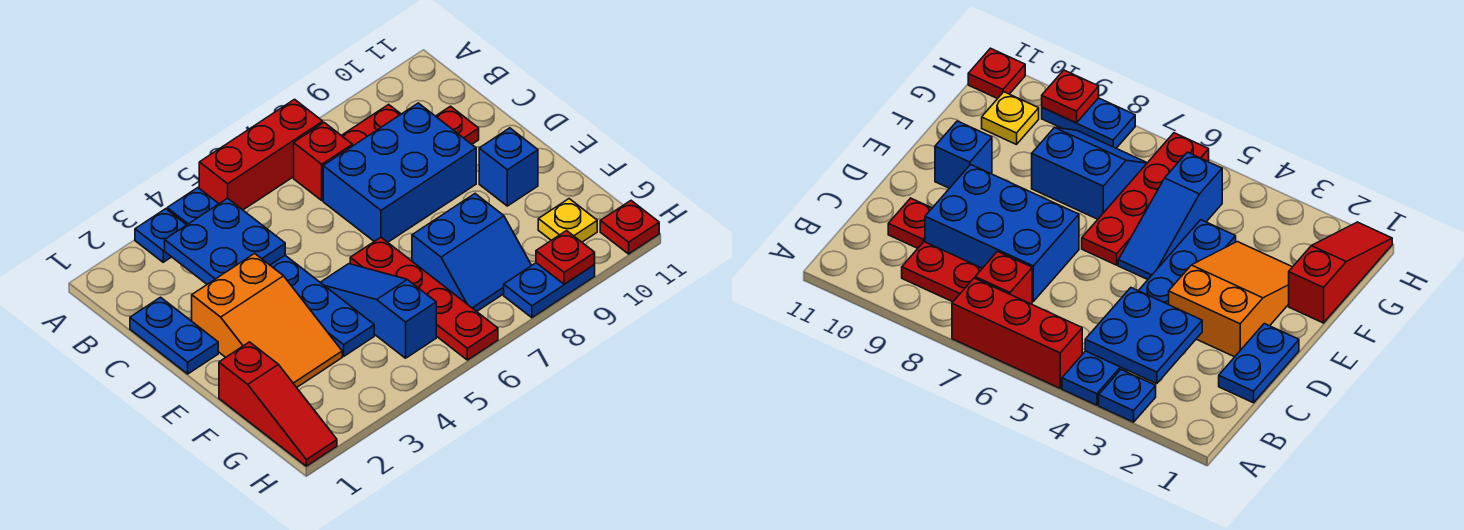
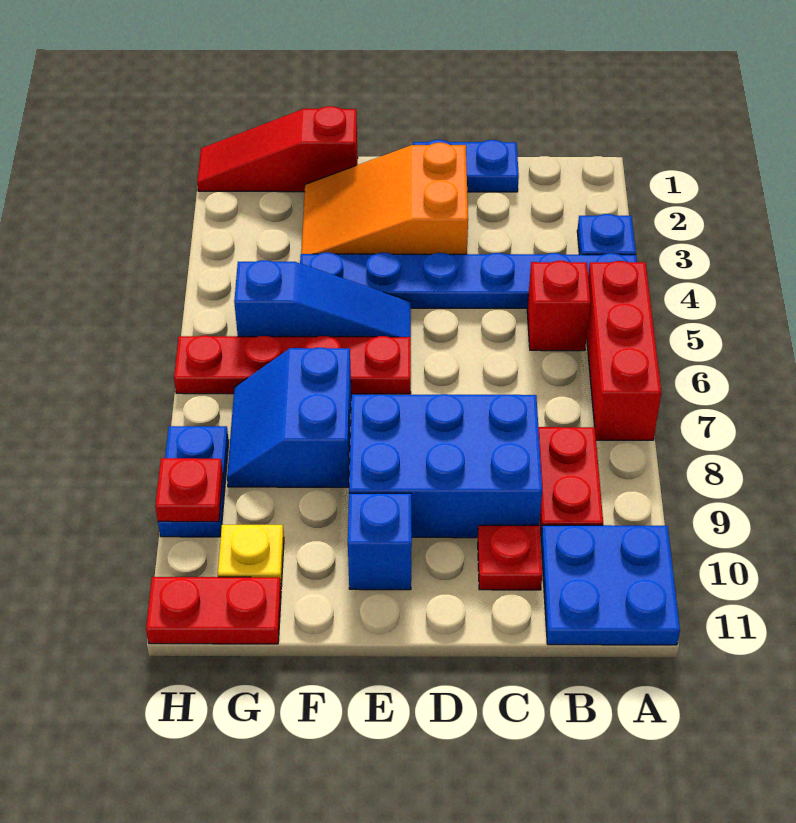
blue plate B3:C4 level 2 -> blue plate A10:B11 level 1
red brick B7 level 1 -> red brick B5 level 1
blue brick C7:D9 level 1 -> blue brick C8:E9 level 1
red plate H11 level 1 -> red plate G11:H11 level 1

